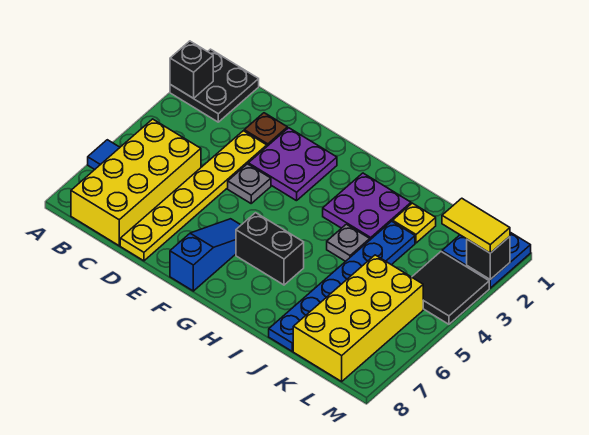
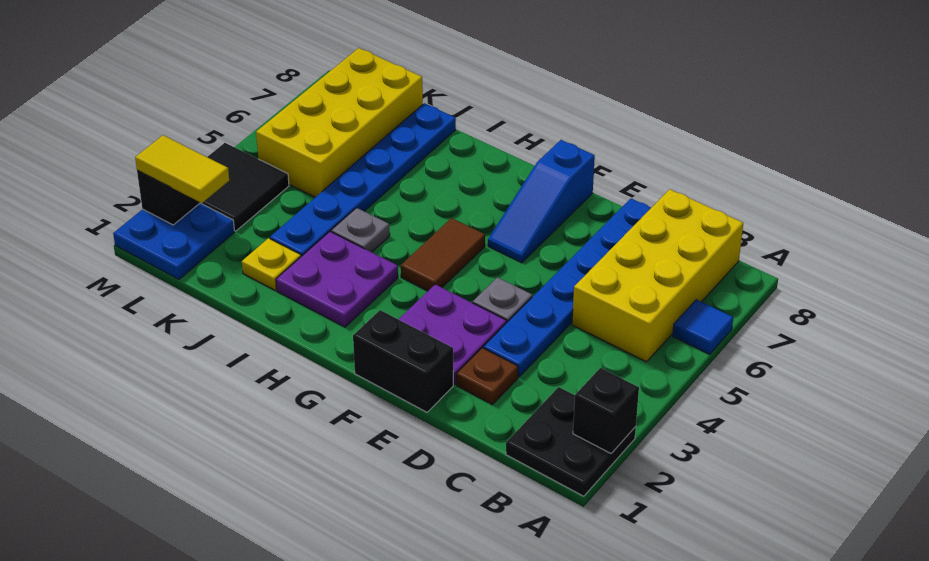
yellow plate D3:D8 level 1 -> blue plate D3:D8 level 1
none -> brown tile G4:G5 level 1
black brick G6:H6 level 1 -> black brick E1:F1 level 1

